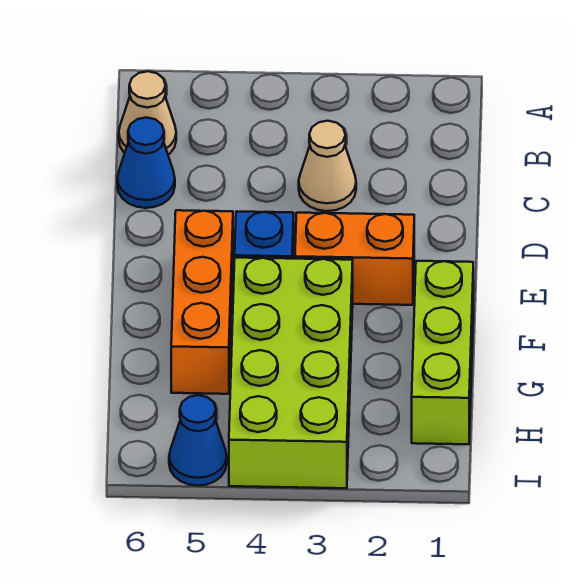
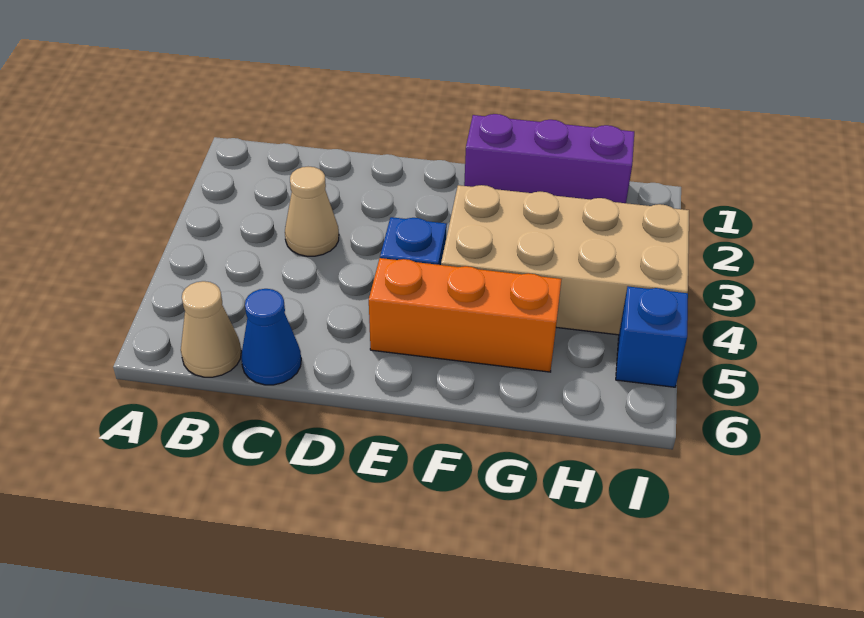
orange brick E2:E3 level 1 -> none
lime brick F1:H1 level 1 -> purple brick F1:H1 level 1
lime brick F3:I4 level 1 -> tan brick F3:I4 level 1
blue cone I5 level 1 -> blue brick I5 level 1

